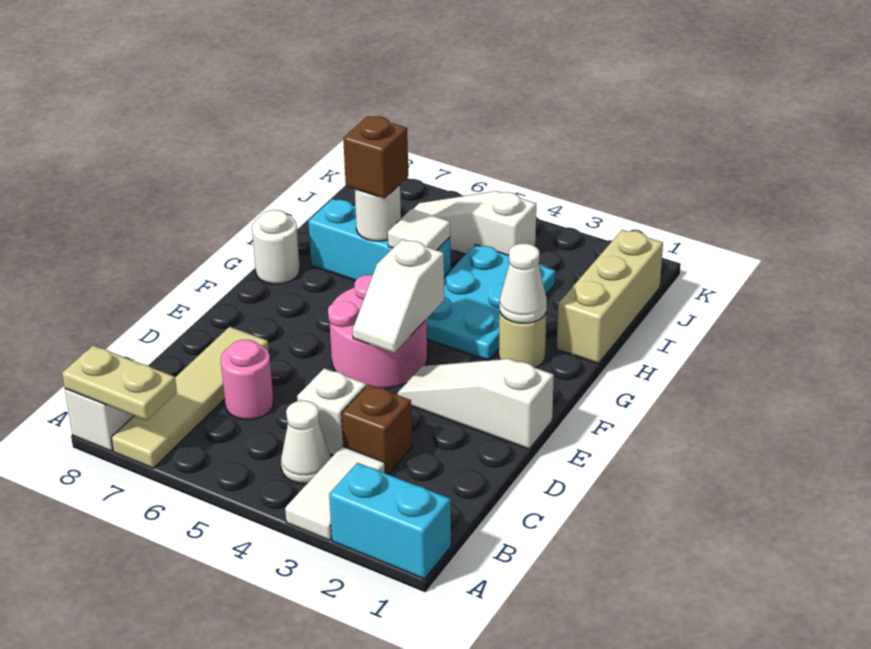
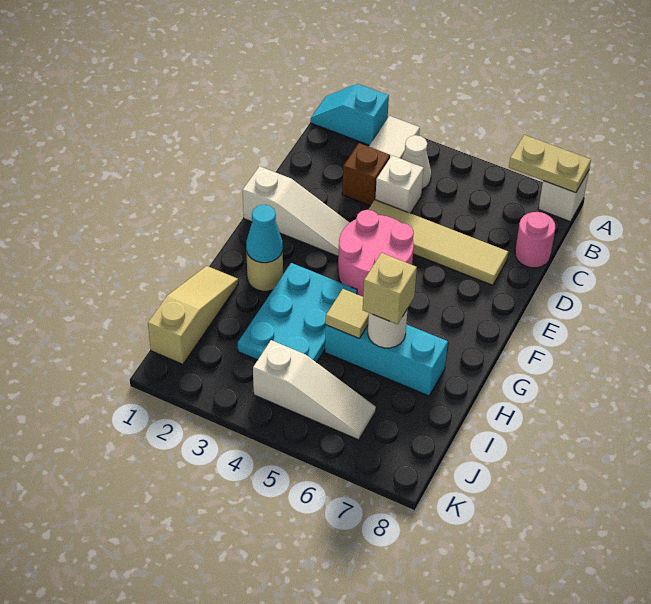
cyan brick A1:A2 level 1 -> cyan slope A1:A2 level 1 top 2
tan tile A7:D7 level 1 -> tan tile D4:D7 level 1
pink round brick C6 level 1 -> pink round brick C8 level 1
white slope E4:F4 level 2 top F -> none
white cone G2 level 2 -> cyan cone G2 level 2
white round brick G8 level 1 -> none
tan brick H1:J1 level 1 -> tan slope H1:J1 level 1 top J
white tile H5 level 2 -> tan tile H5 level 2
brown brick H6 level 3 -> tan brick H6 level 3

